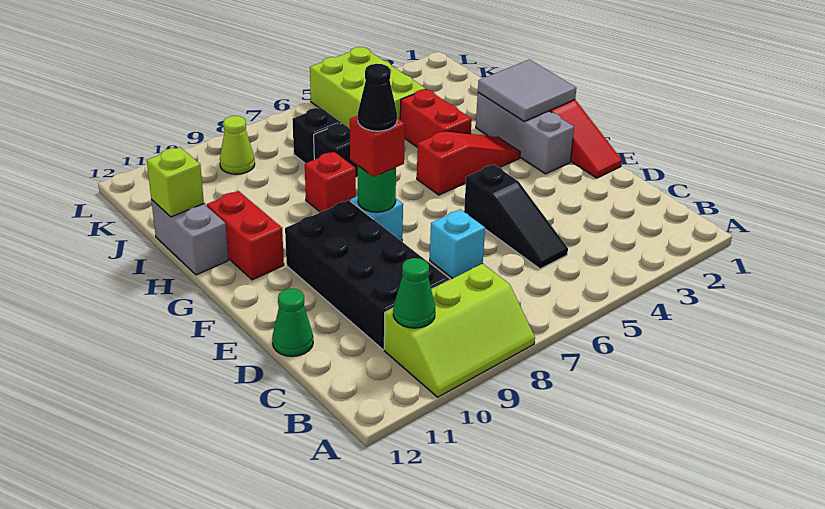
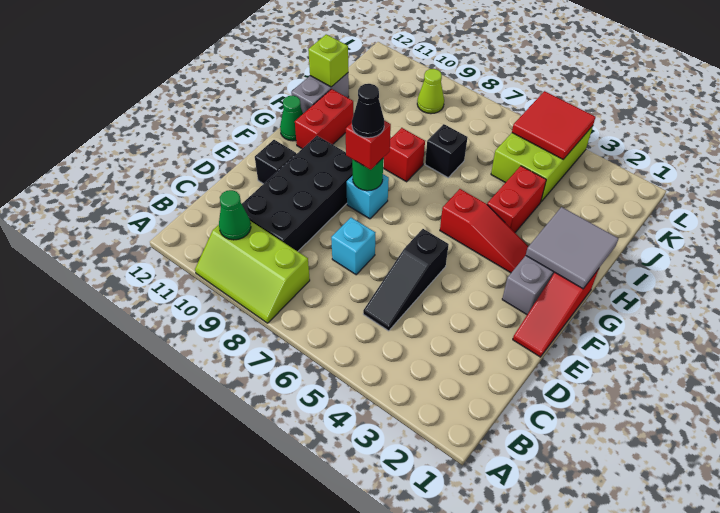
green cone D12 level 1 -> green cone G12 level 1
black brick J7 level 1 -> black brick E11 level 1
none -> red tile K4:L5 level 2

